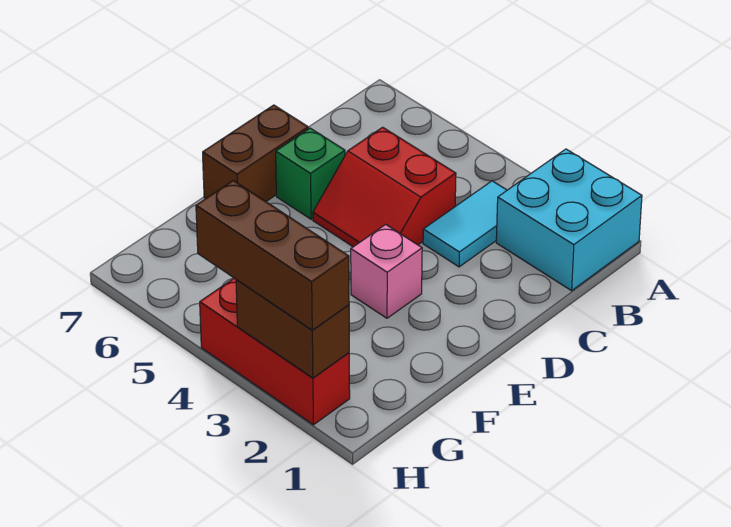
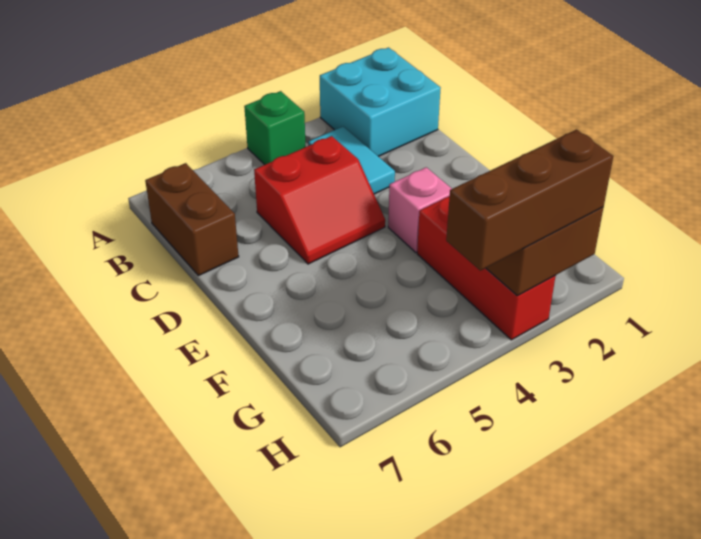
green brick D6 level 1 -> green brick A4 level 1
brown brick D7:E7 level 1 -> brown brick B7:C7 level 1
red brick H2:H4 level 1 -> red brick F3:H3 level 1

